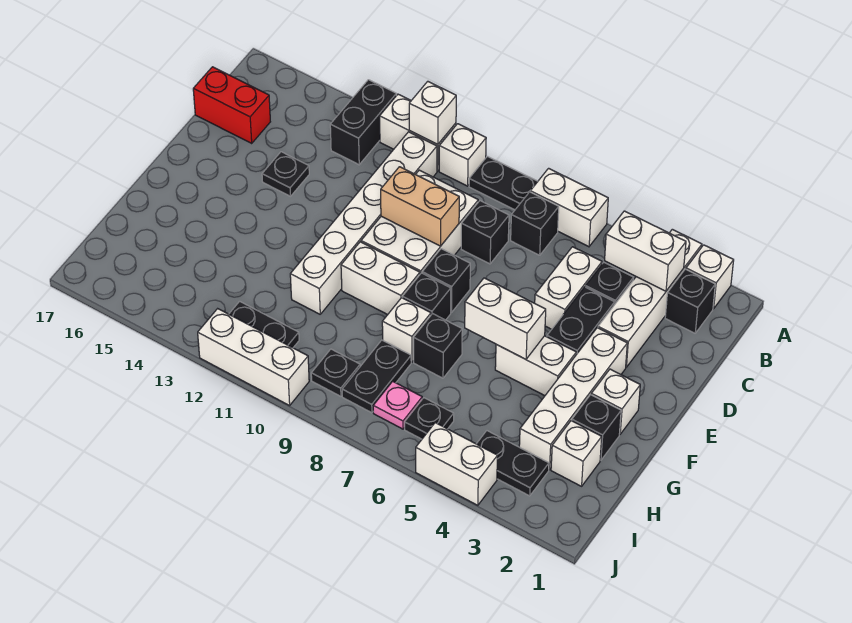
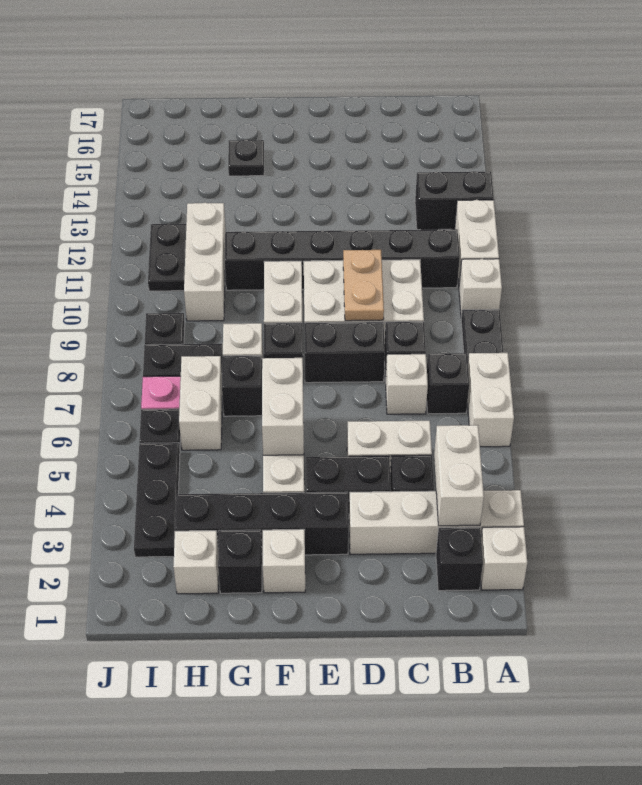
white brick A11 level 2 -> white brick C7 level 1
white brick B11:G11 level 1 -> black brick B11:G11 level 1
red brick C16:C17 level 1 -> none
tan brick D9:D10 level 2 -> tan plate D9:D10 level 2
black plate D14 level 1 -> black plate G15 level 1
white brick E3:H3 level 1 -> black brick E3:H3 level 1
black brick E8 level 1 -> black brick D8:E8 level 1
black plate I3:I4 level 1 -> black plate I3:I5 level 1
white brick J4:J5 level 1 -> white brick H6:H7 level 1
white brick J10:J12 level 1 -> white brick H10:H12 level 1

